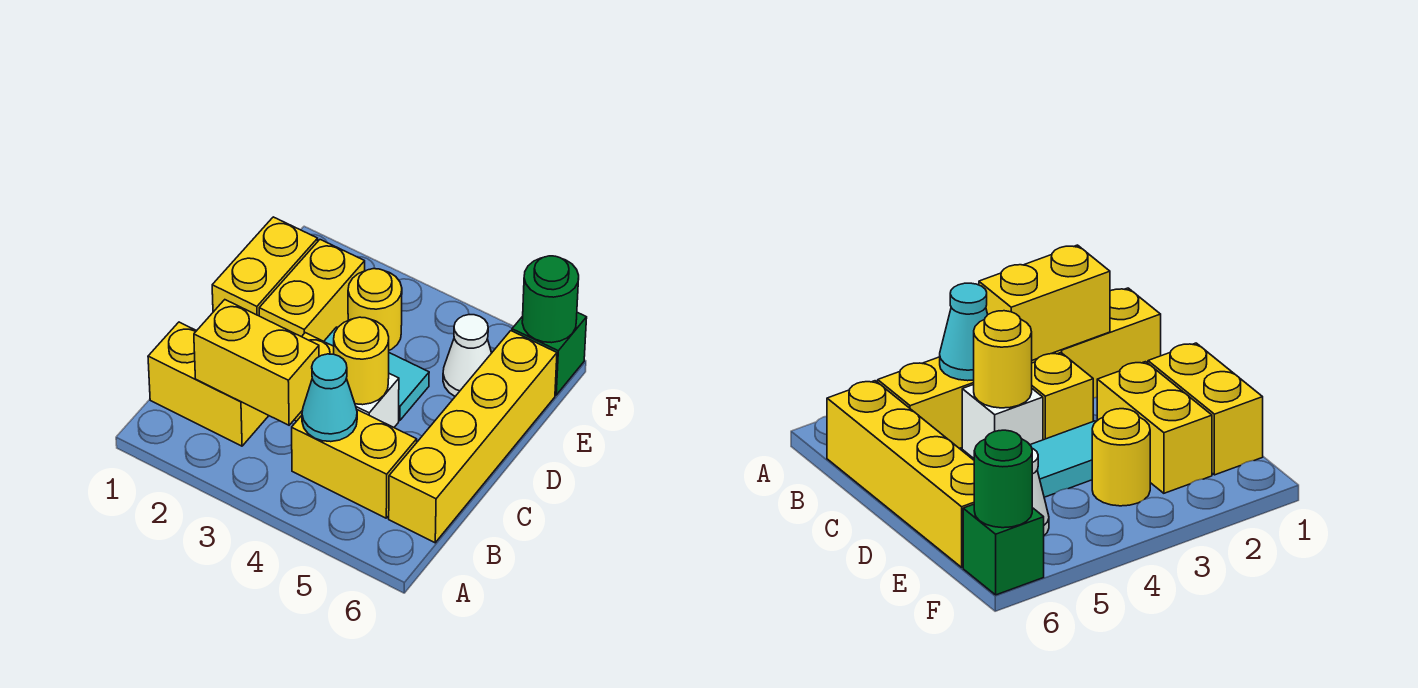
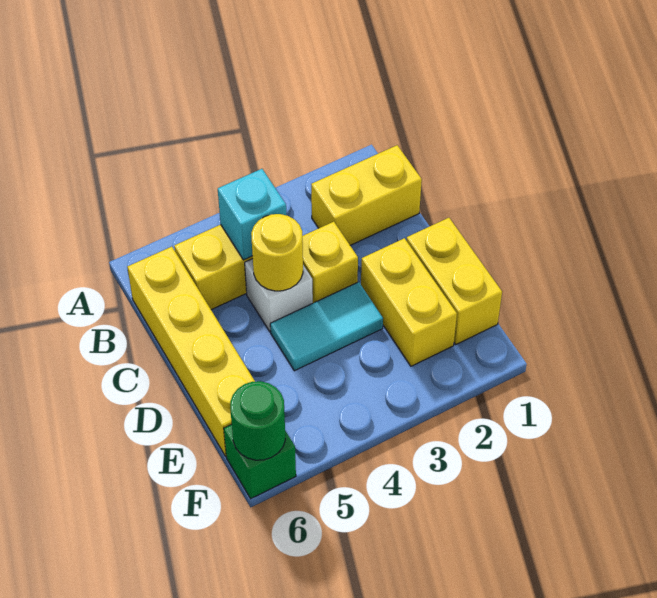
yellow brick B2:B3 level 2 -> none
cyan cone B4 level 2 -> cyan brick B4 level 2
yellow round brick E3 level 1 -> none
white cone E5 level 1 -> none

